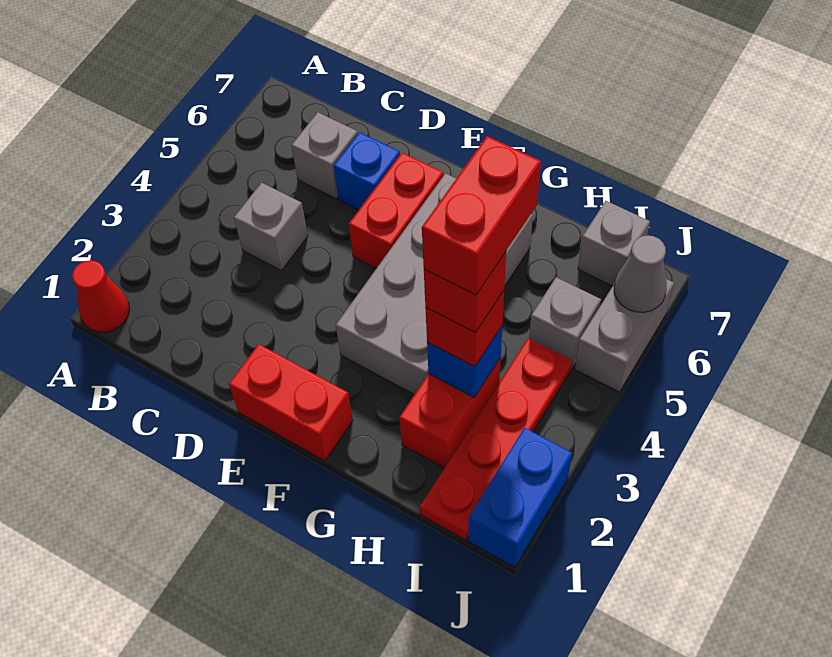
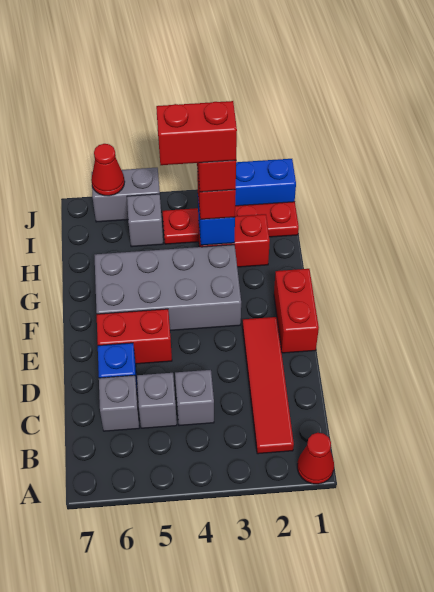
none -> red tile B2:E2 level 1
grey brick I7 level 1 -> grey brick C5 level 1
grey cone J6 level 2 -> red cone J6 level 2

